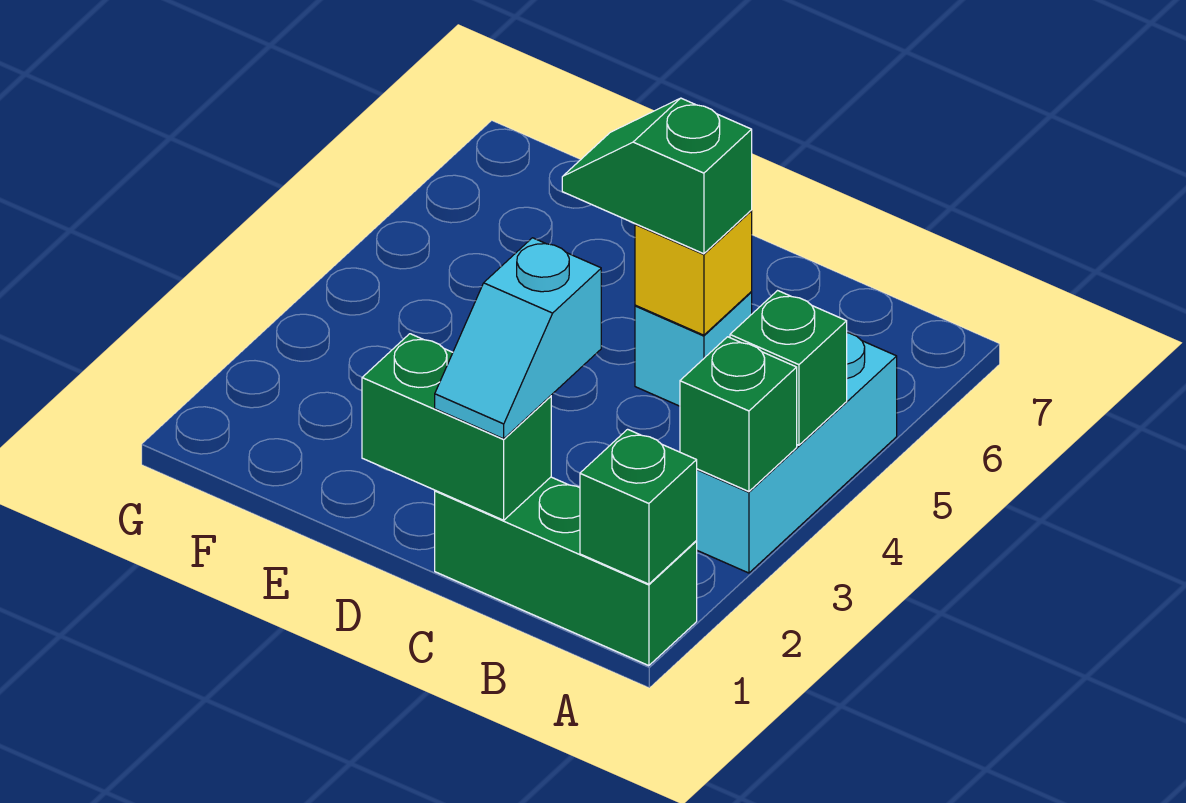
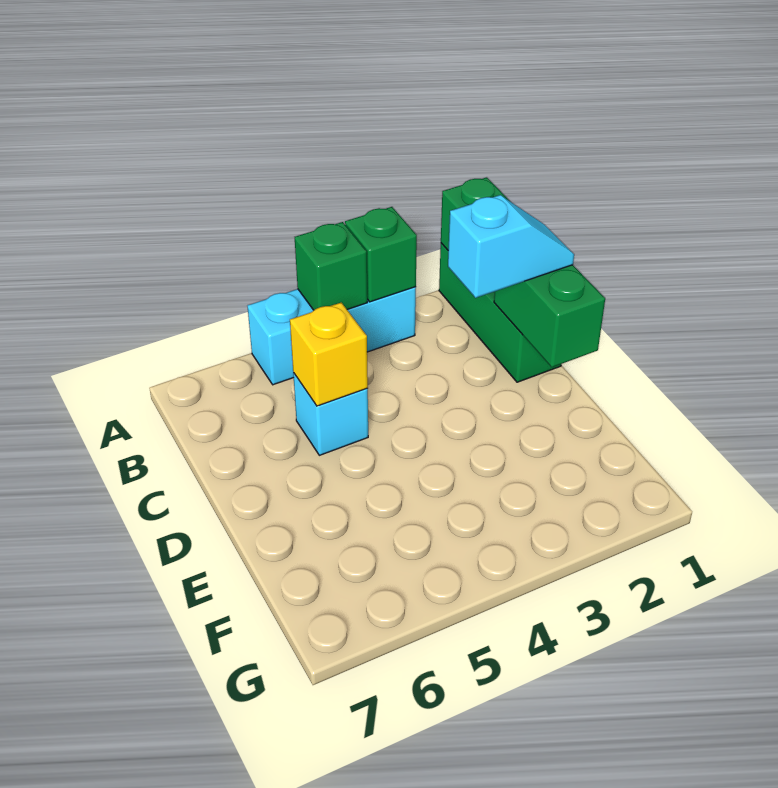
green slope C5:D5 level 3 top C -> none

